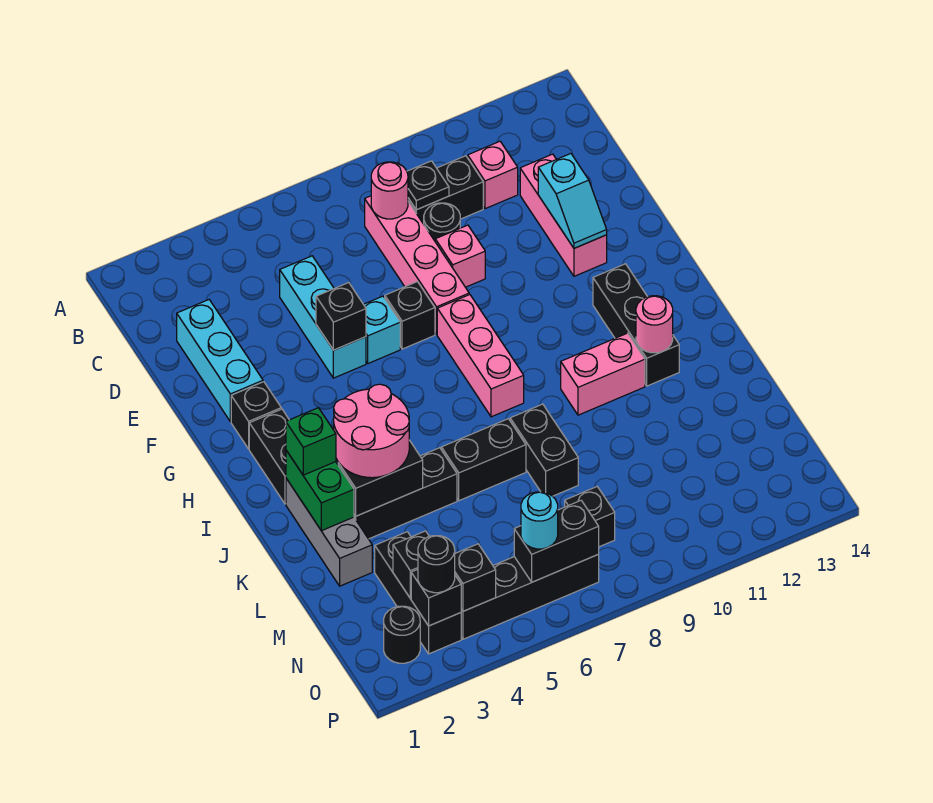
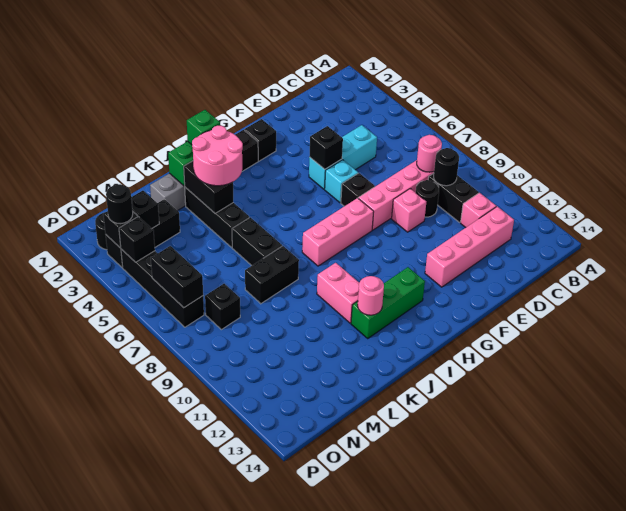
black plate C9 level 2 -> black round brick C9 level 2
cyan brick D2:F2 level 1 -> none
pink brick D12:F12 level 1 -> pink brick C12:F12 level 1
cyan slope E12:F12 level 2 top E -> none
black brick H12:J12 level 1 -> green brick H12:J12 level 1
cyan round brick O6 level 3 -> none

